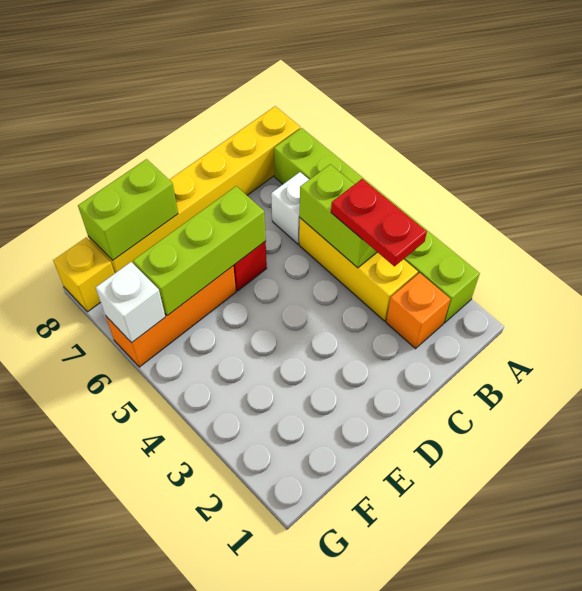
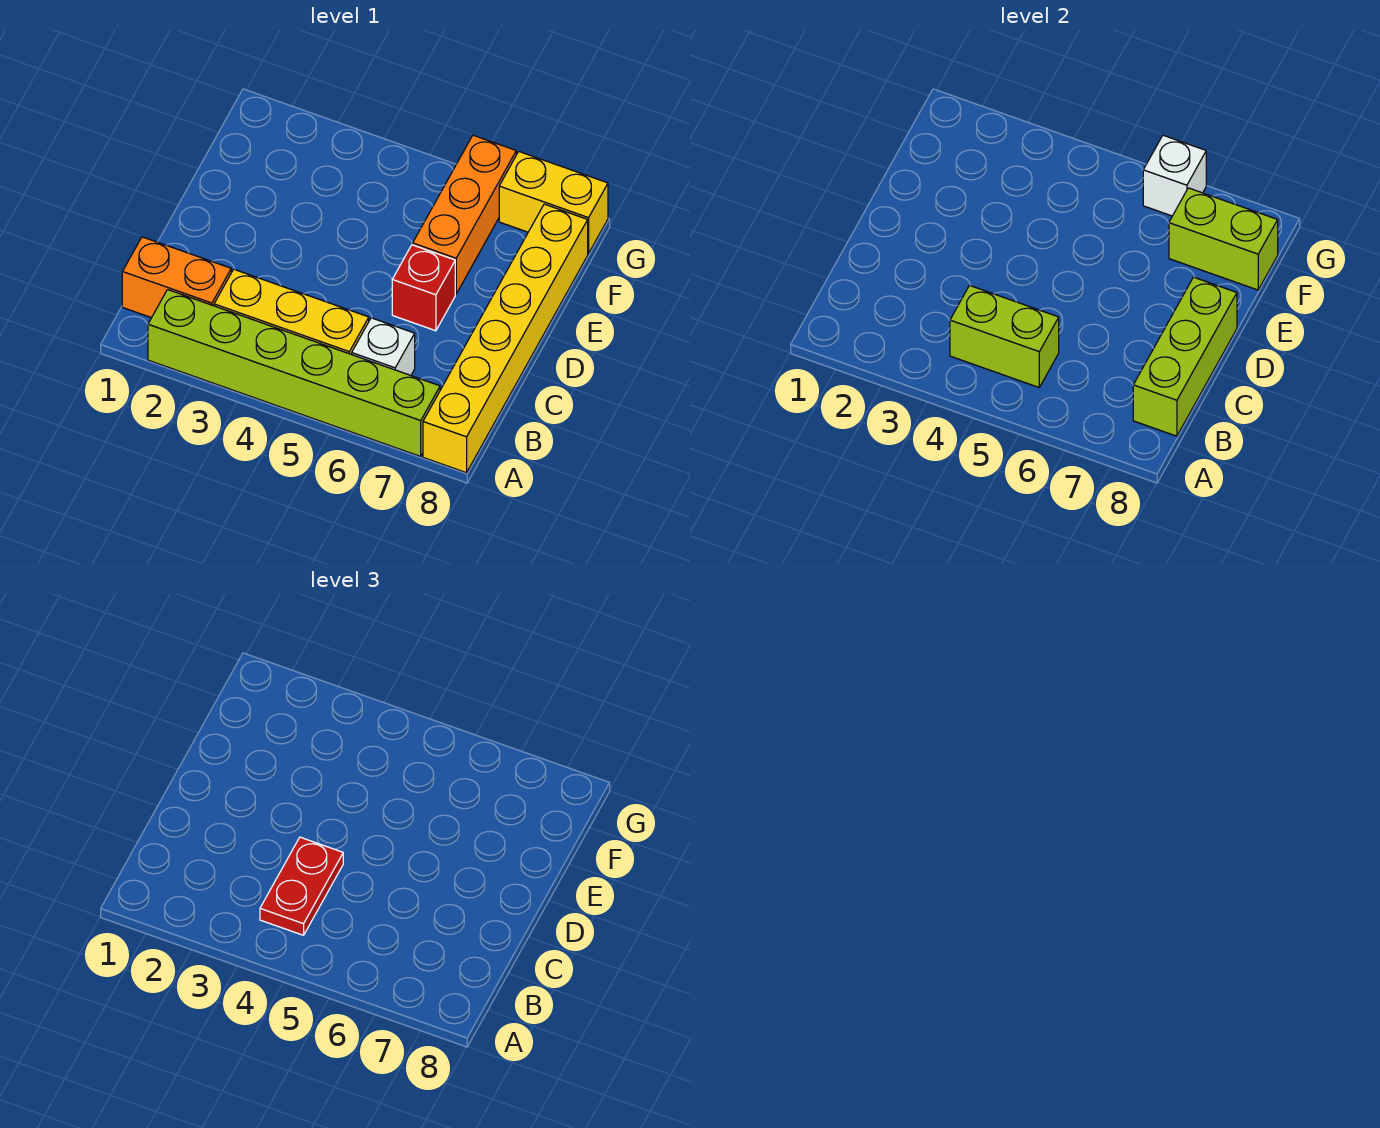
orange brick B2 level 1 -> orange brick B1:B2 level 1
red plate B3:B4 level 3 -> red plate B4:C4 level 3
lime brick D6:F6 level 2 -> lime brick B8:D8 level 2
lime brick E8:F8 level 2 -> lime brick F7:F8 level 2
yellow brick G8 level 1 -> yellow brick G7:G8 level 1

